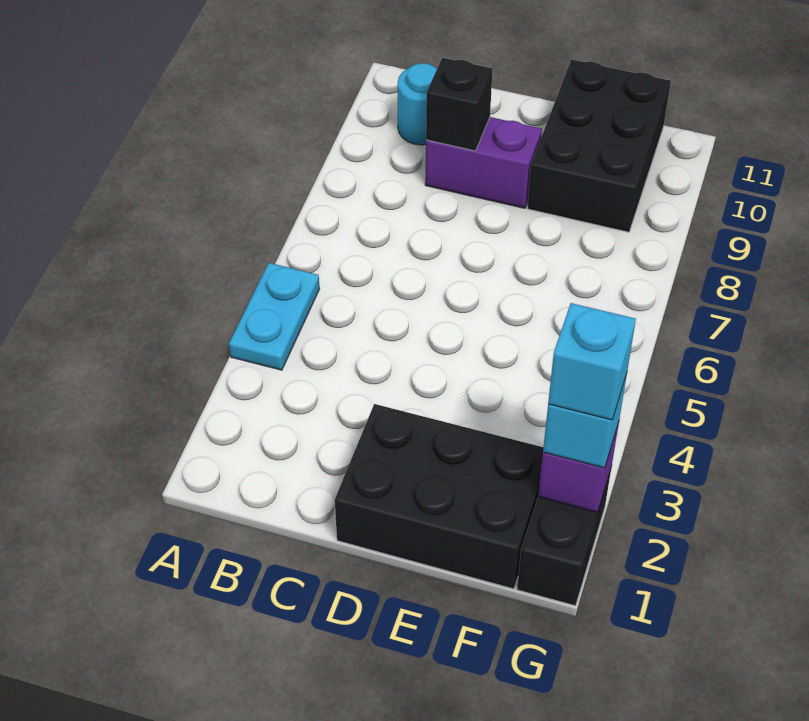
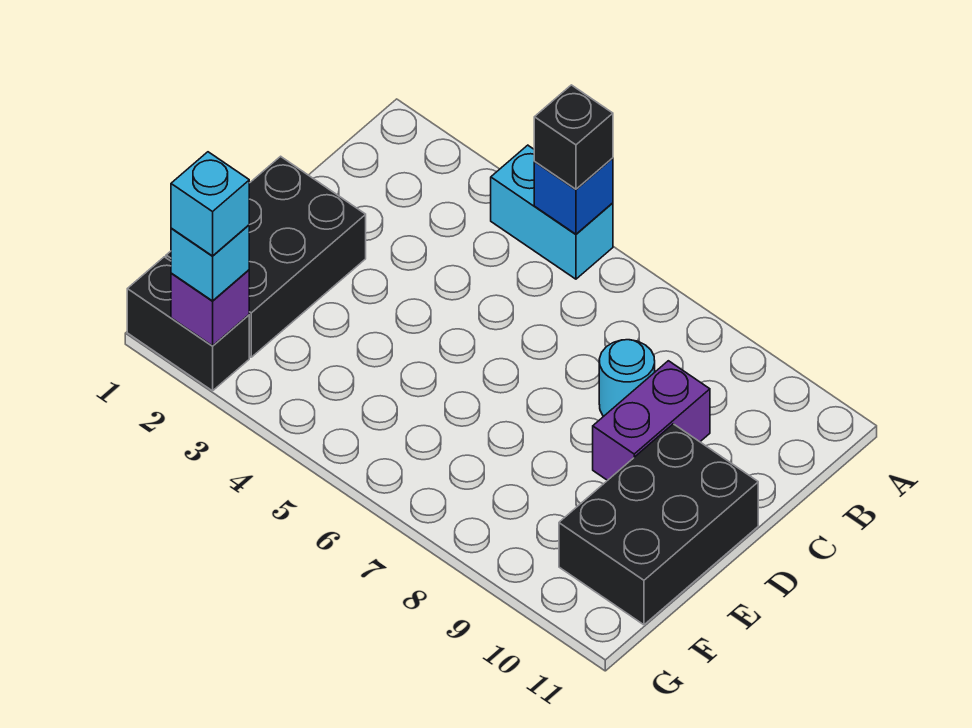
cyan plate A4:A5 level 1 -> cyan brick A4:A5 level 1
none -> blue brick A5 level 2
cyan round brick B10 level 1 -> cyan round brick C8 level 1
black brick C9 level 2 -> black brick A5 level 3
black brick E9:F11 level 1 -> black brick D10:F11 level 1

